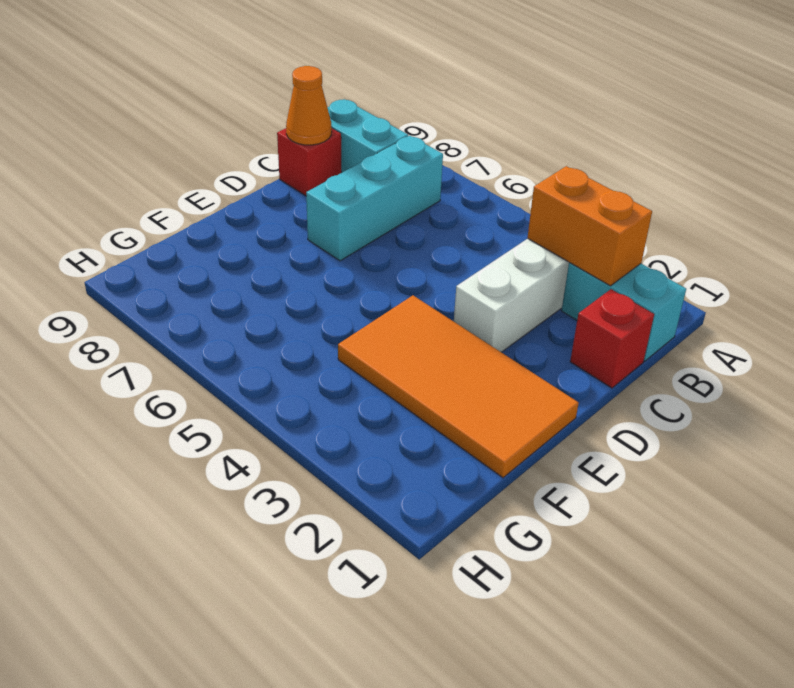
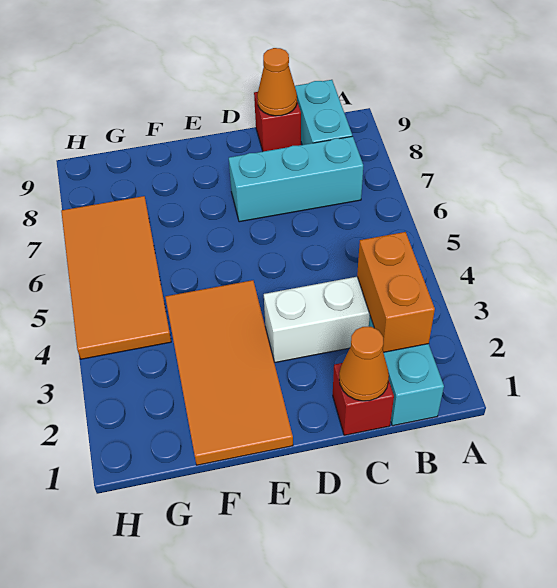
none -> orange cone C1 level 2
none -> orange tile G4:H7 level 1

